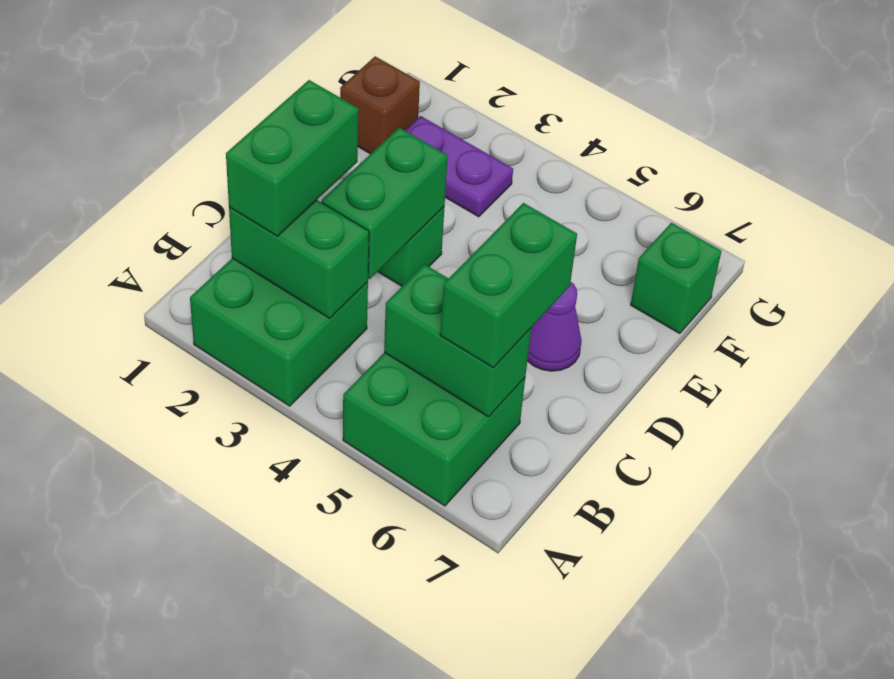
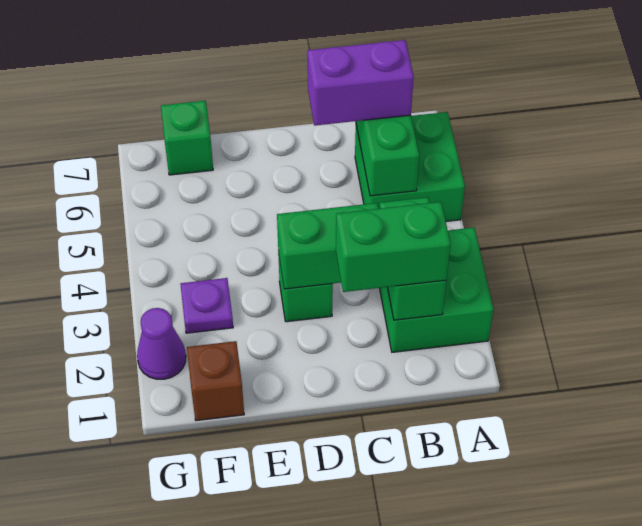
green brick B6:C6 level 3 -> purple brick B6:C6 level 3
purple cone D6 level 1 -> purple cone G2 level 1
purple plate F2:F3 level 1 -> purple plate F3 level 1

